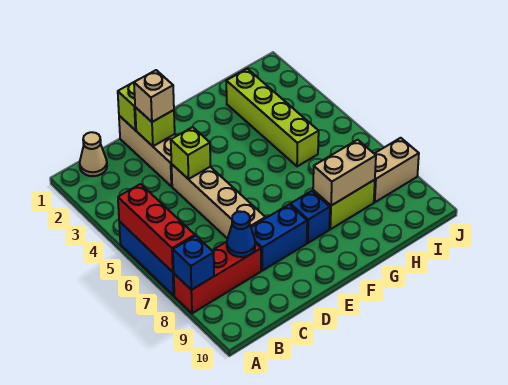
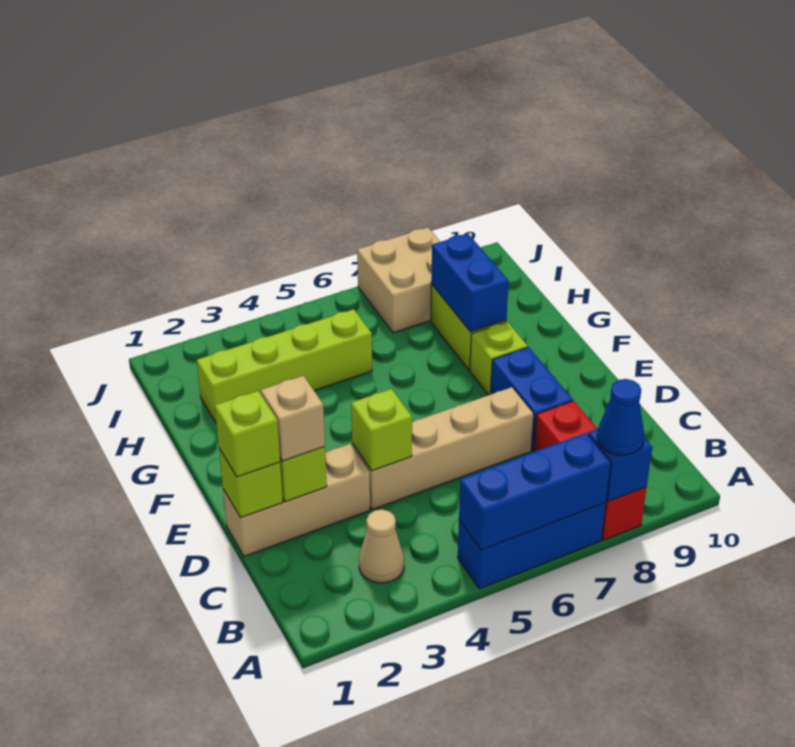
red brick A5:A7 level 2 -> blue brick A5:A7 level 2
tan cone B1 level 1 -> tan cone B3 level 1
blue cone C8 level 2 -> blue cone A8 level 3
none -> lime brick D1 level 3
blue brick F8 level 1 -> lime brick F8 level 1
tan brick G8:H8 level 2 -> blue brick G8:H8 level 2
tan brick I8:J8 level 1 -> tan brick I7:J8 level 1

